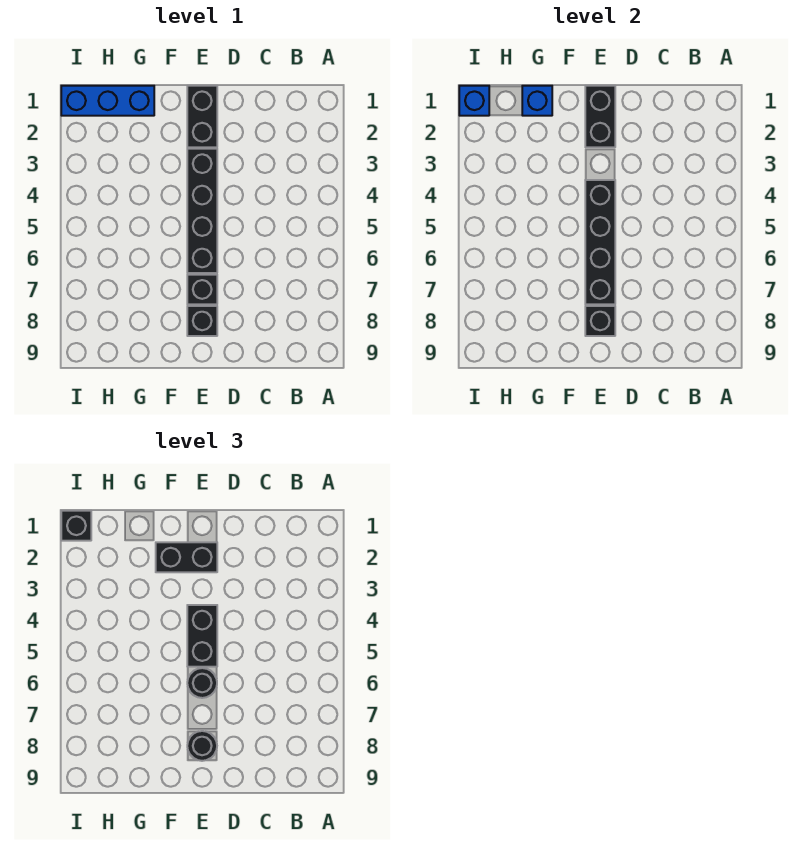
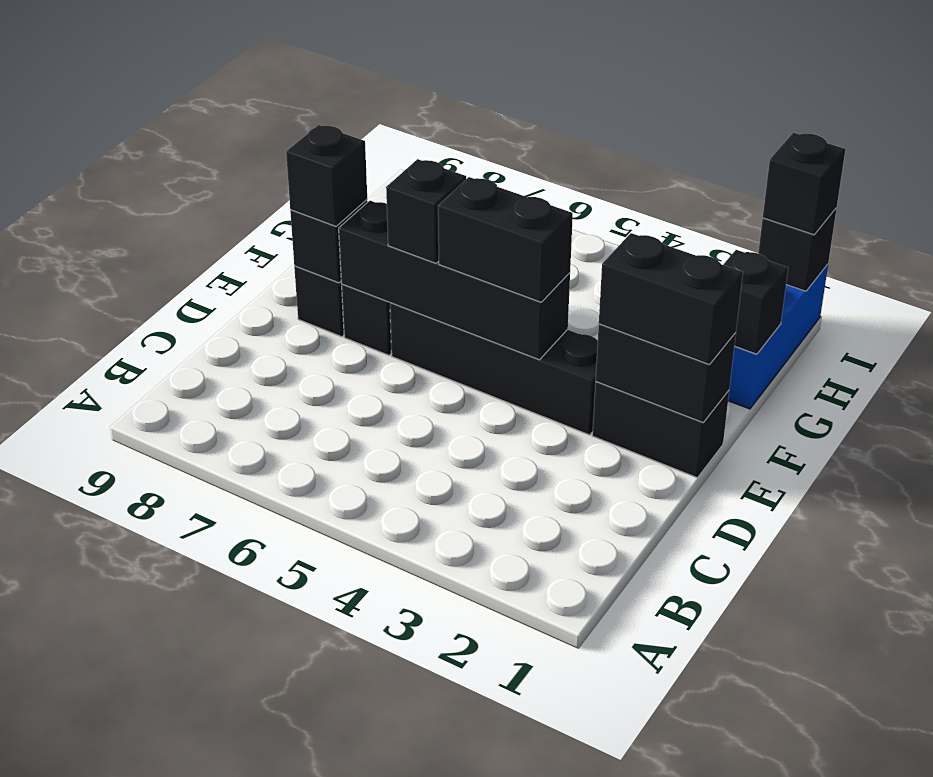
black brick E2:F2 level 3 -> black brick E1:E2 level 3
black round brick E6 level 3 -> black brick E6 level 3
black round brick E8 level 3 -> black brick E8 level 3
blue brick G1 level 2 -> black brick G1 level 2
blue brick I1 level 2 -> black brick I1 level 2

